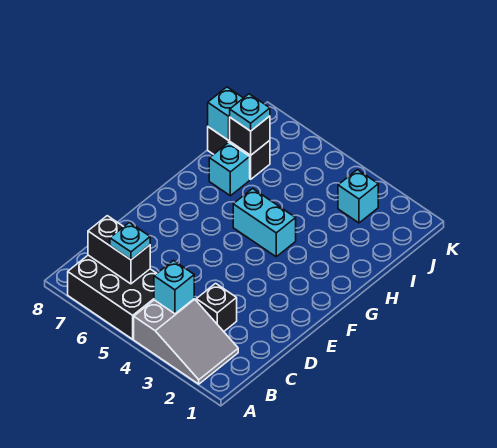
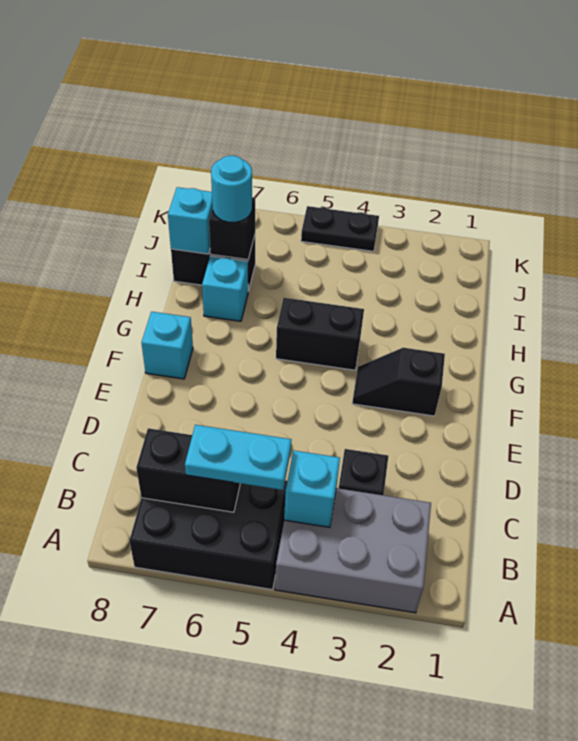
grey slope A2:B4 level 1 top 4 -> grey brick A2:B4 level 1
cyan plate B6 level 3 -> cyan plate B5:B6 level 3
none -> black slope F2:F3 level 1 top 2
cyan brick G4:G5 level 1 -> black brick G4:G5 level 1
cyan plate I7 level 3 -> cyan round brick I7 level 3
cyan brick J3 level 1 -> cyan brick F8 level 1
none -> black plate K4:K5 level 1

